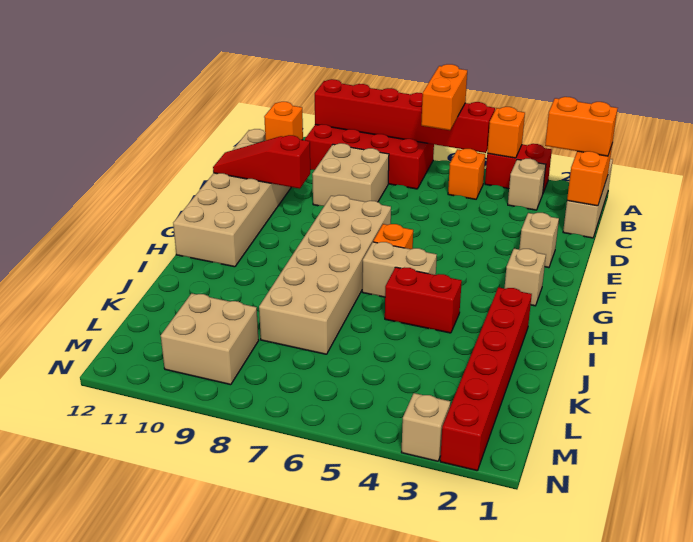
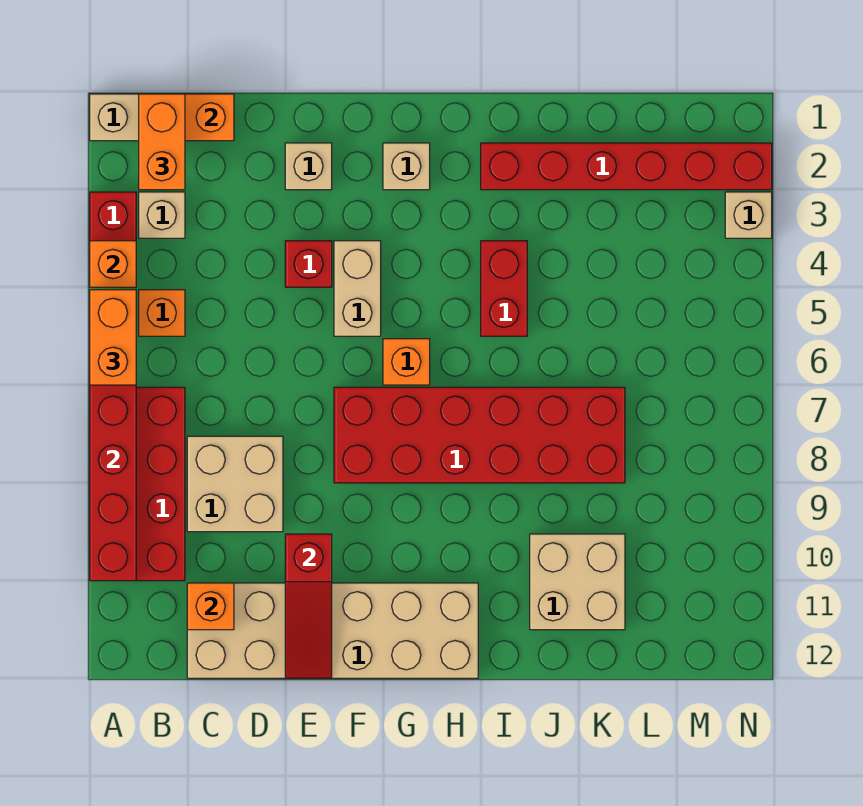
orange brick A6:B6 level 3 -> orange brick A5:A6 level 3
none -> red brick E4 level 1
tan brick F7:K8 level 1 -> red brick F7:K8 level 1
tan brick H5:H6 level 1 -> tan brick F4:F5 level 1
tan brick L9:M10 level 1 -> tan brick J10:K11 level 1

